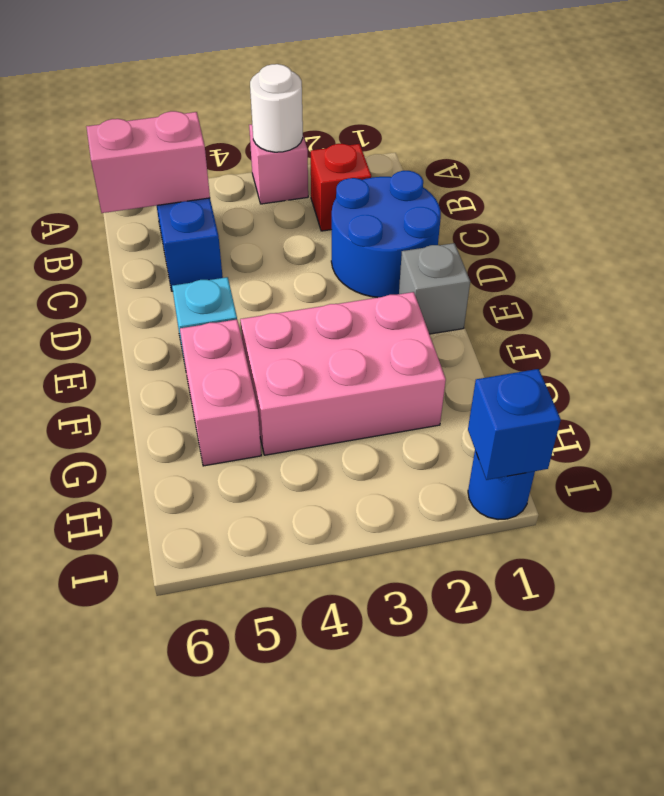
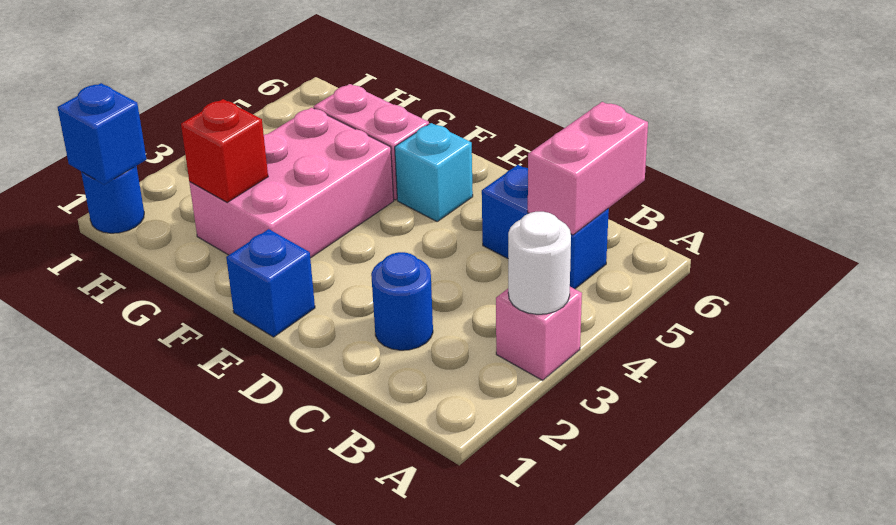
red brick B2 level 1 -> red brick G2 level 2
blue round brick C1:D2 level 1 -> blue round brick C2 level 1
grey brick E1 level 1 -> blue brick E1 level 1

